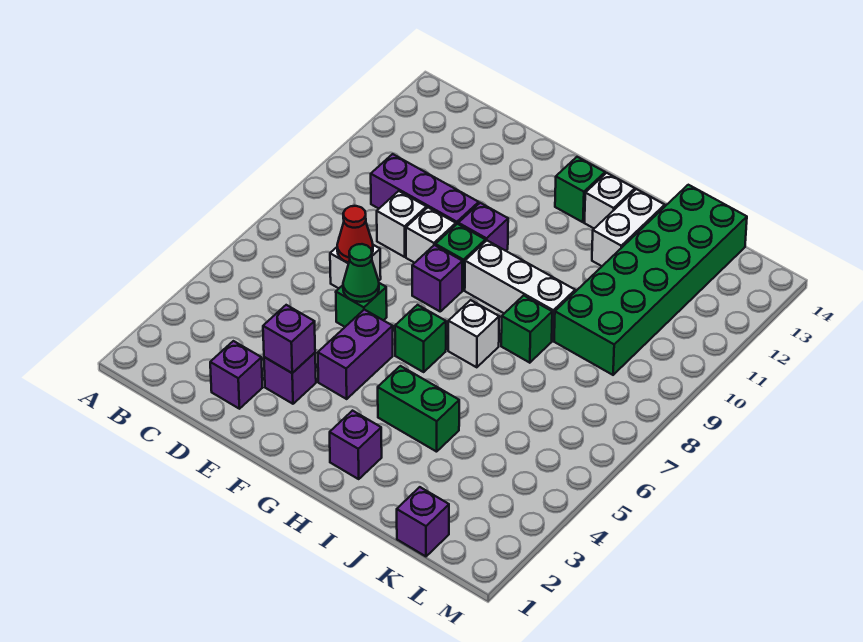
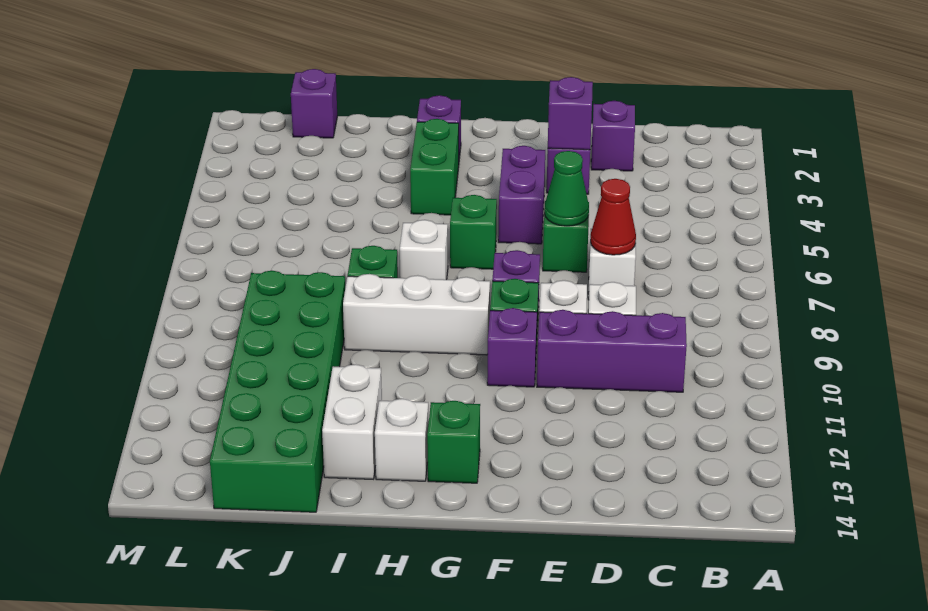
green brick H4:I4 level 1 -> green brick H3:H4 level 1

